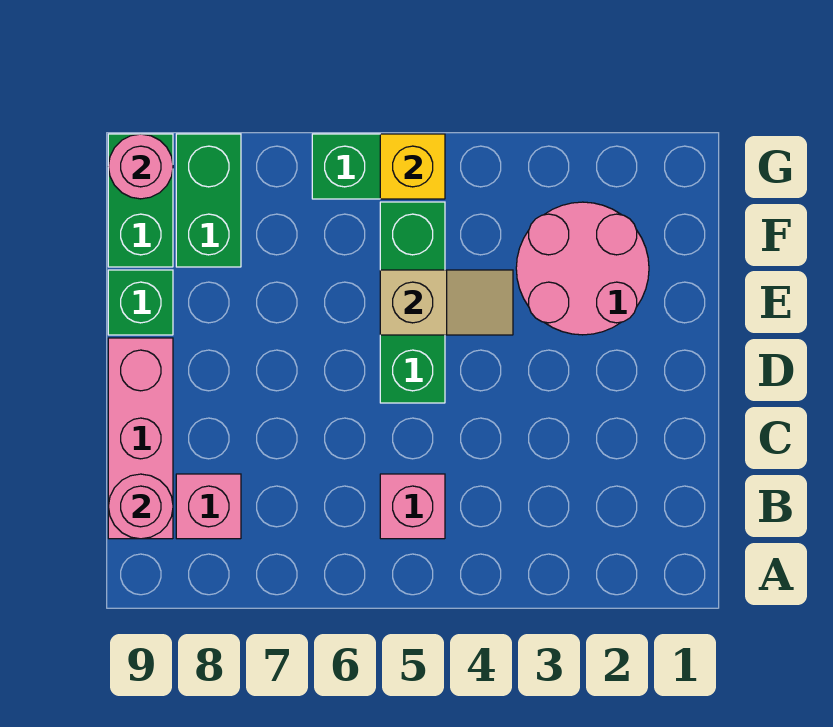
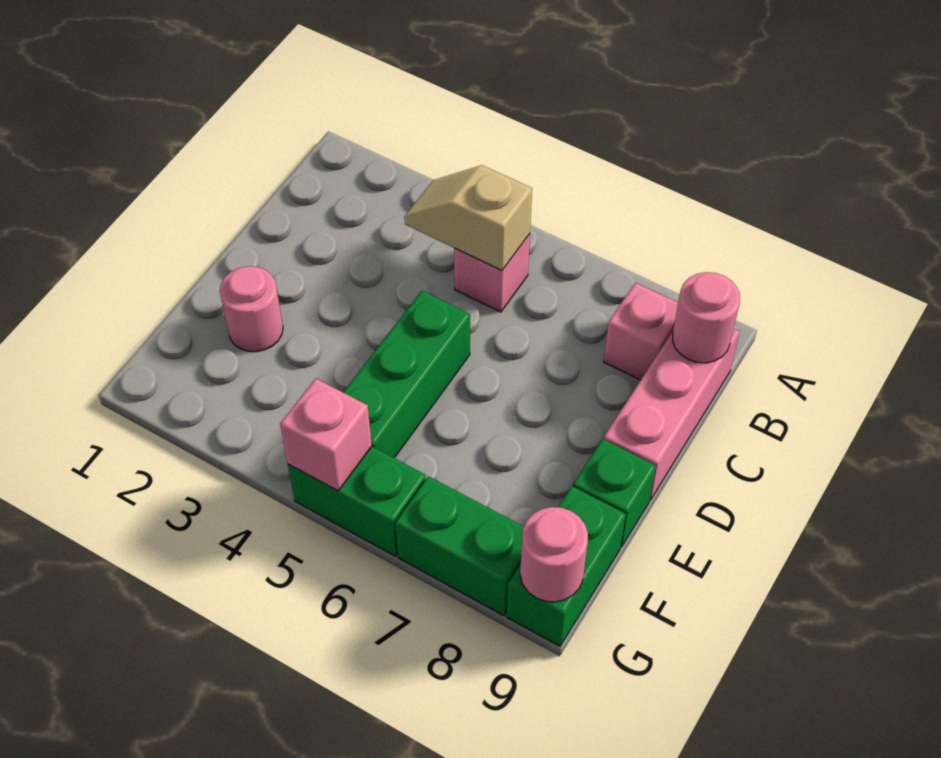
pink round brick E2:F3 level 1 -> pink round brick E2 level 1
tan slope E4:E5 level 2 top 5 -> tan slope B4:B5 level 2 top 5
green brick F8:G8 level 1 -> green brick G7:G8 level 1
yellow brick G5 level 2 -> pink brick G5 level 2

